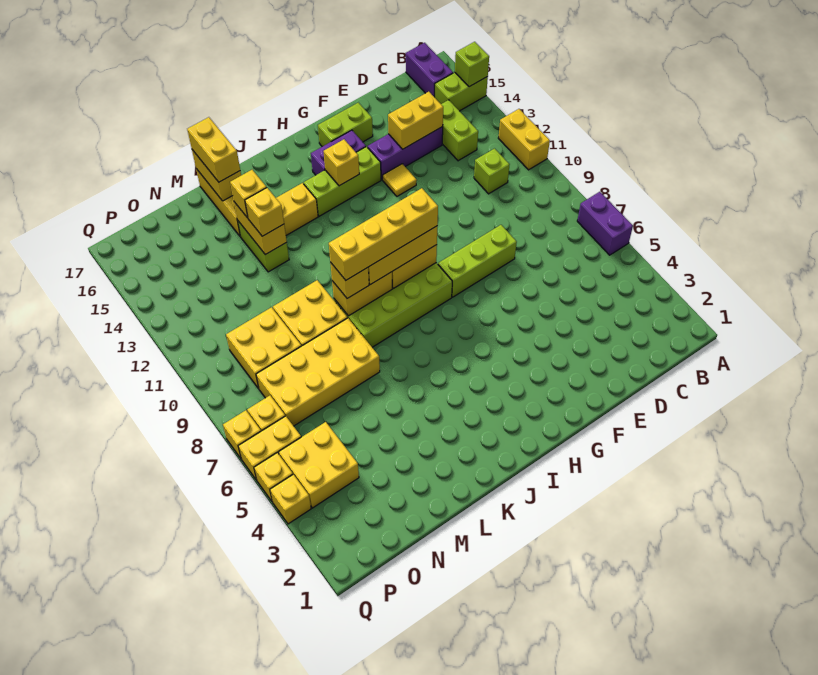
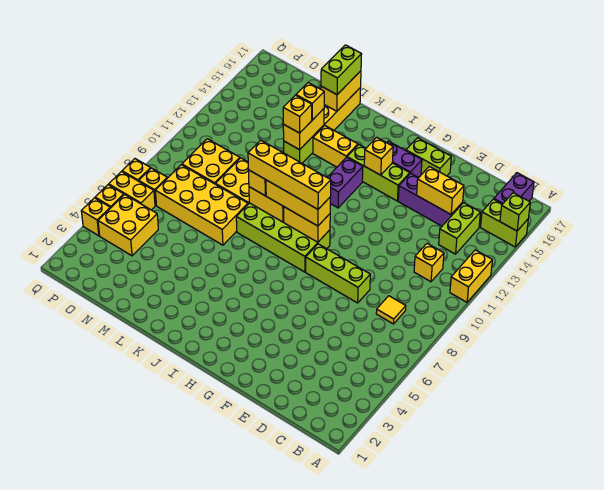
purple brick A6:A7 level 1 -> purple brick I12:I13 level 1
lime brick C11 level 1 -> yellow brick C11 level 1
yellow tile F13 level 1 -> yellow tile C8 level 1
yellow brick L16:L17 level 3 -> lime brick L16:L17 level 3

